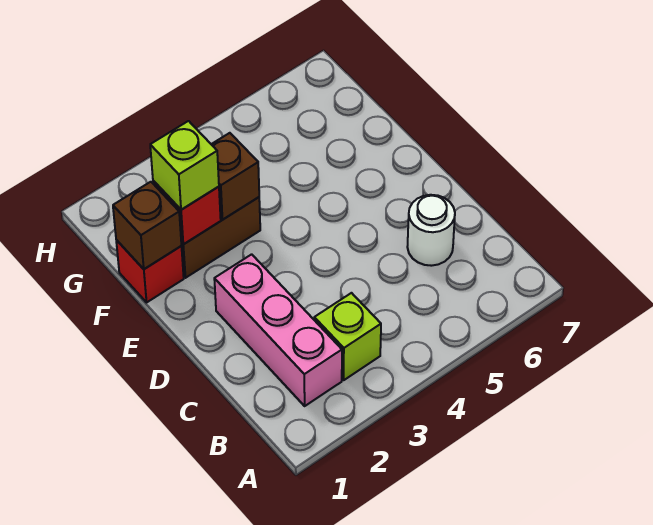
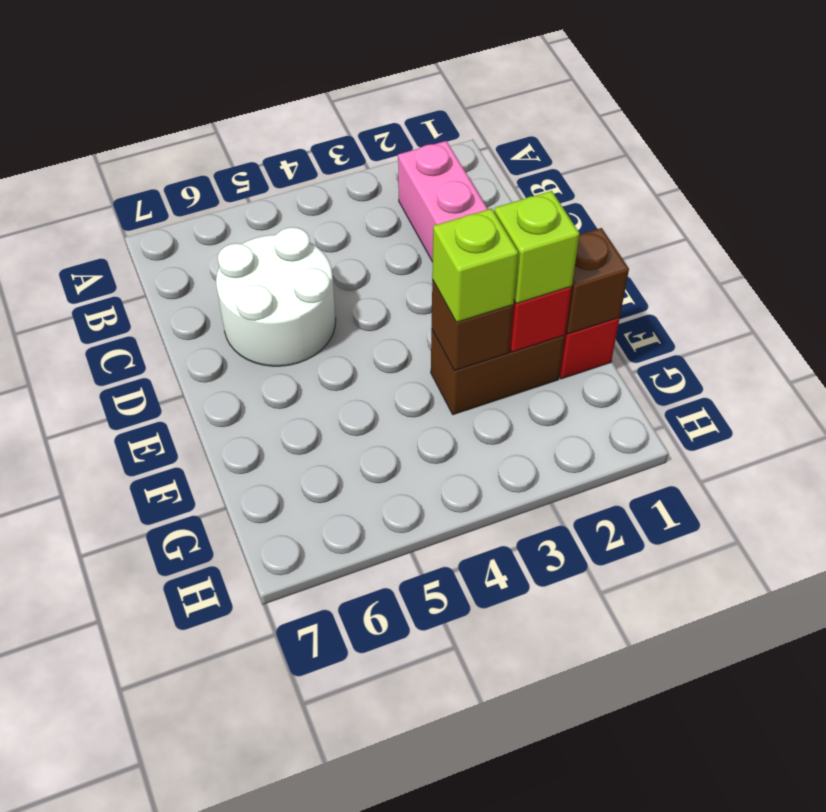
lime brick B3 level 1 -> lime brick F3 level 3
white round brick C6 level 1 -> white round brick C5:D6 level 1

